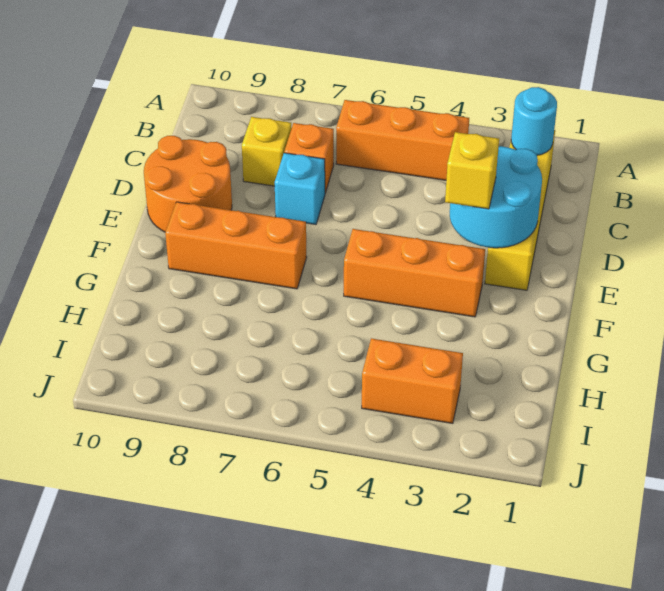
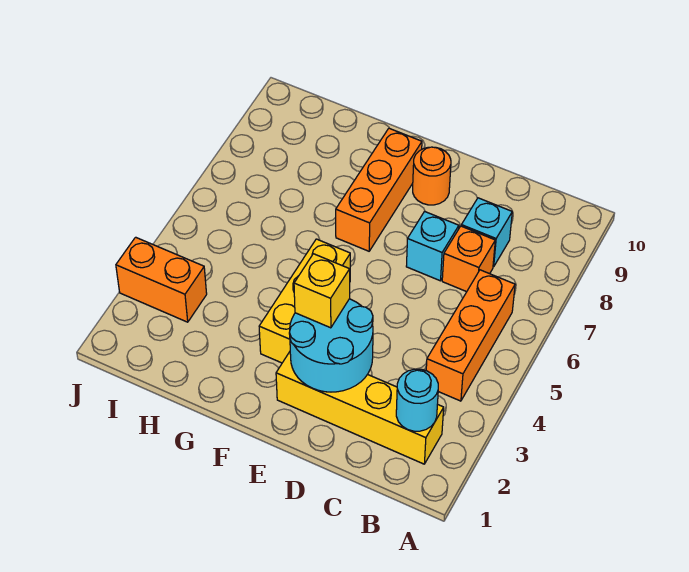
yellow brick C8 level 1 -> cyan brick C8 level 1
orange round brick D9:E10 level 1 -> orange round brick E9 level 1
orange brick F3:F5 level 1 -> yellow brick F3:F5 level 1
orange brick I3:I4 level 1 -> orange brick I3:J3 level 1

